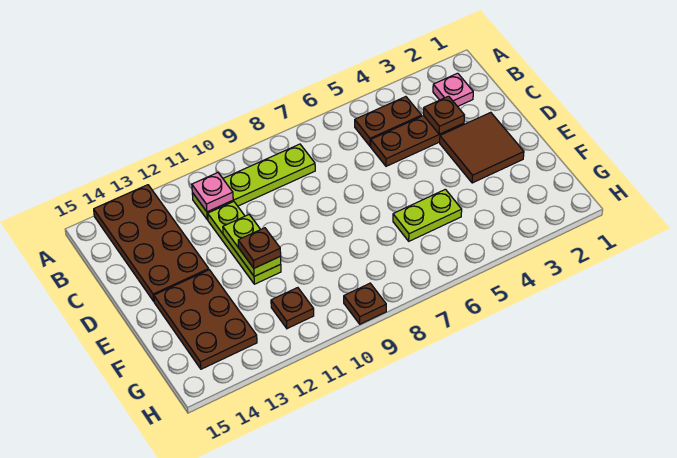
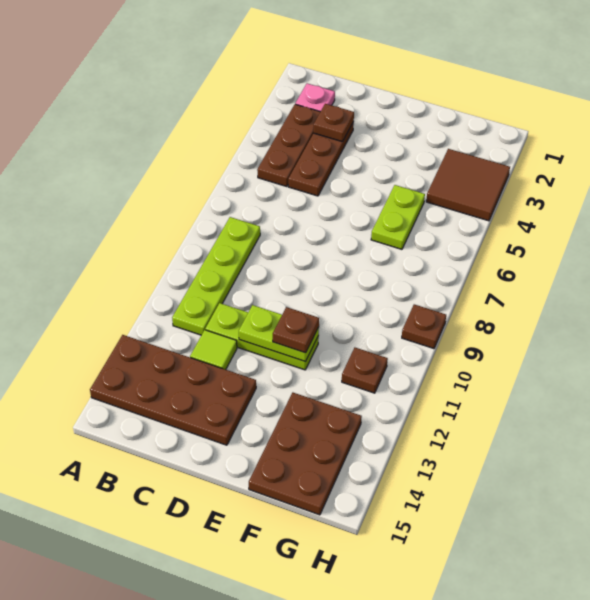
brown plate B4:B5 level 1 -> brown plate B3:B5 level 1
pink plate B11 level 2 -> none
none -> lime tile C12 level 1
brown tile D2:E3 level 1 -> brown tile G3:H4 level 1
brown plate E13:G14 level 1 -> brown plate F13:G15 level 1

